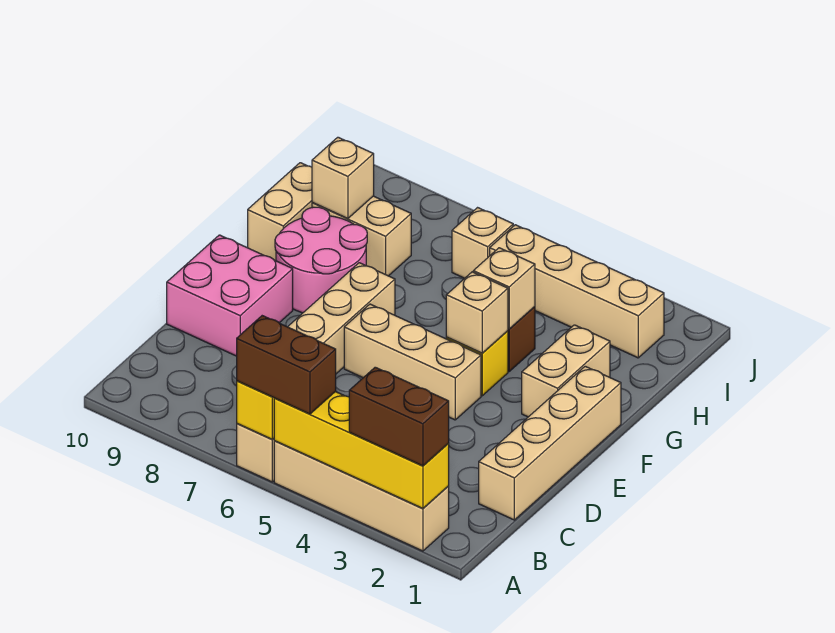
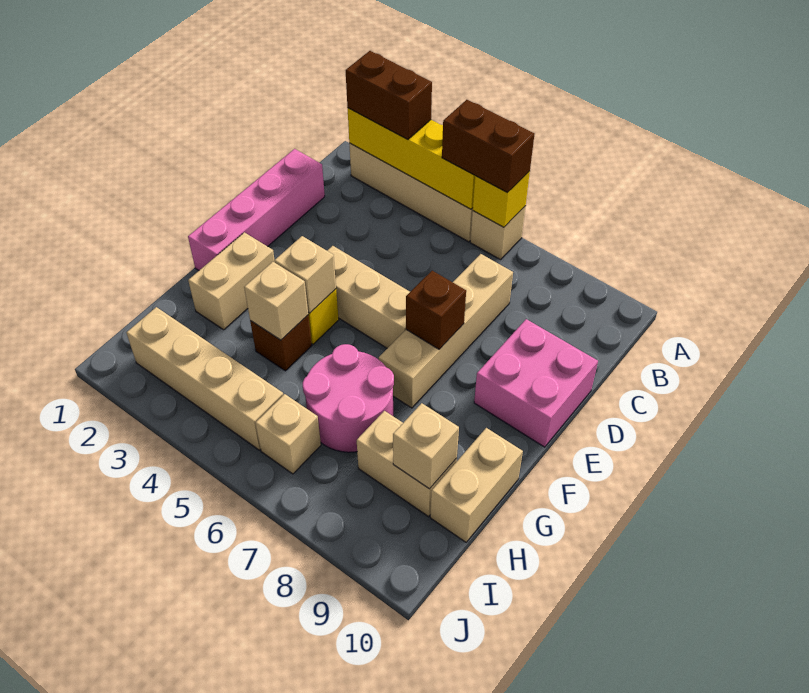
tan brick C1:F1 level 1 -> pink brick C1:F1 level 1
none -> brown brick E7 level 2
pink round brick F8:G9 level 1 -> pink round brick G6:H7 level 1

